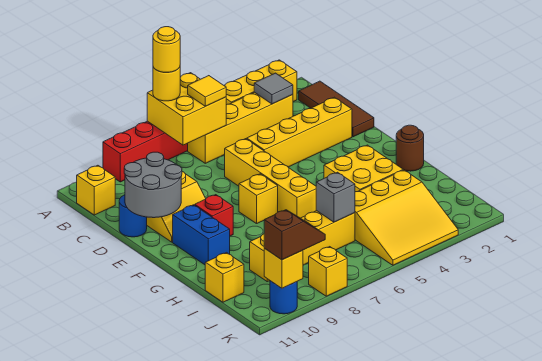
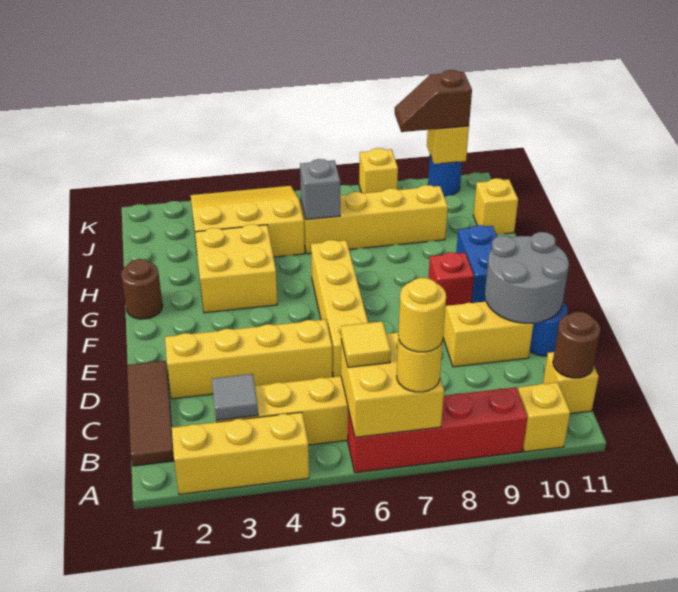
none -> brown round brick B11 level 2
yellow brick F7 level 1 -> yellow brick A10 level 1

